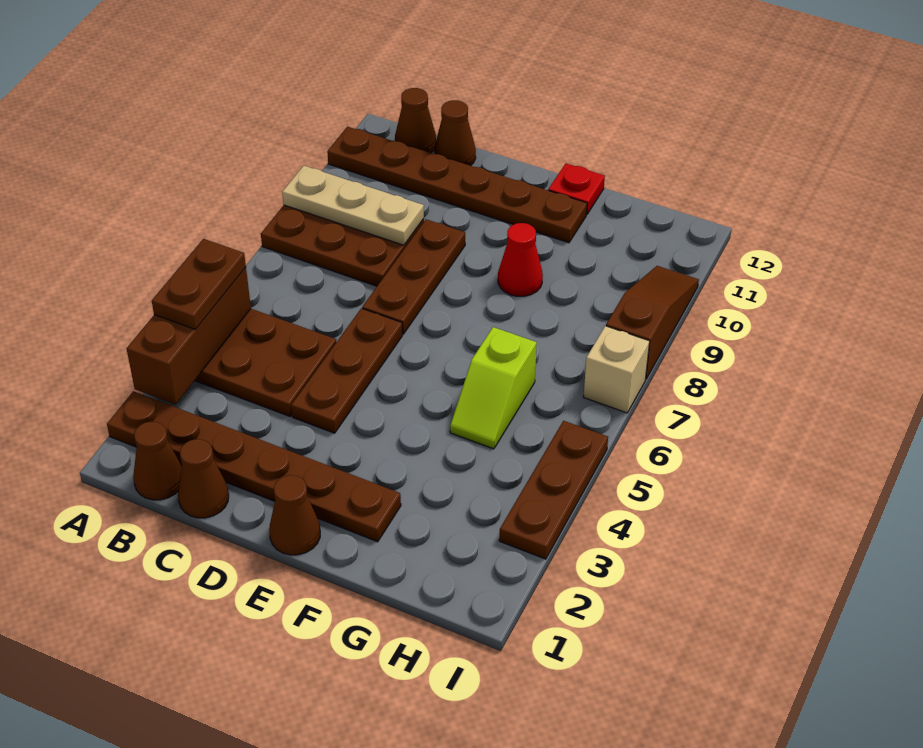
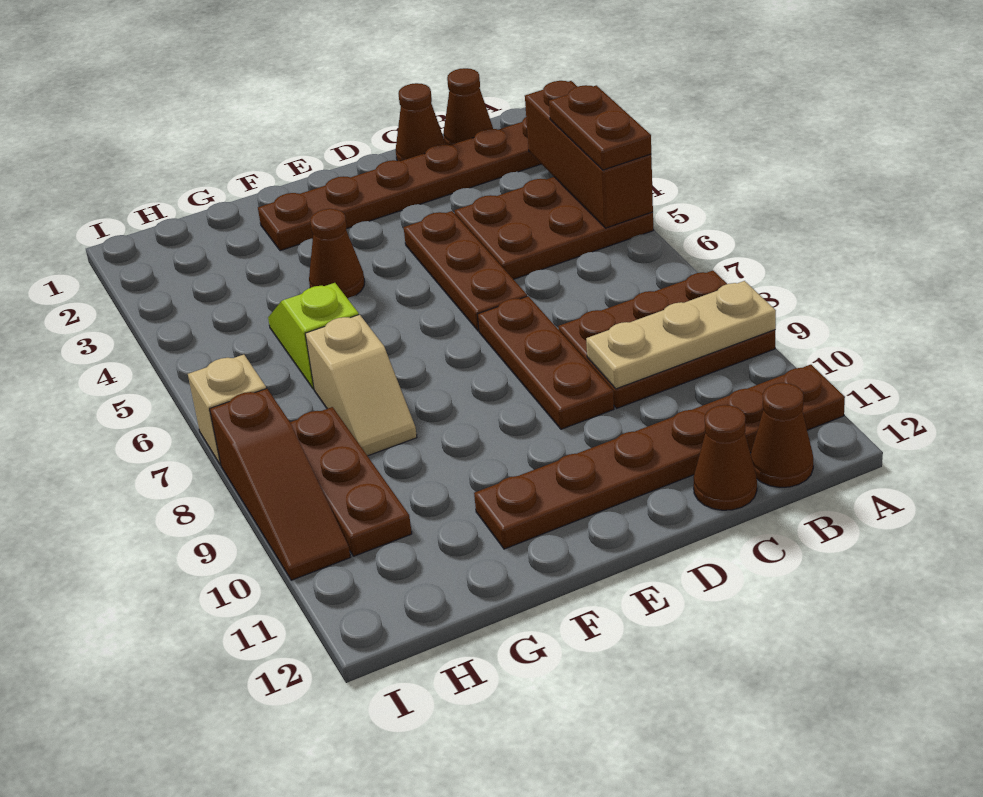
brown cone E1 level 1 -> brown cone F4 level 1
red cone F9 level 1 -> none
red plate F12 level 1 -> none
none -> tan slope G7:G8 level 1 top 7
brown plate I3:I5 level 1 -> brown plate H8:H10 level 1

